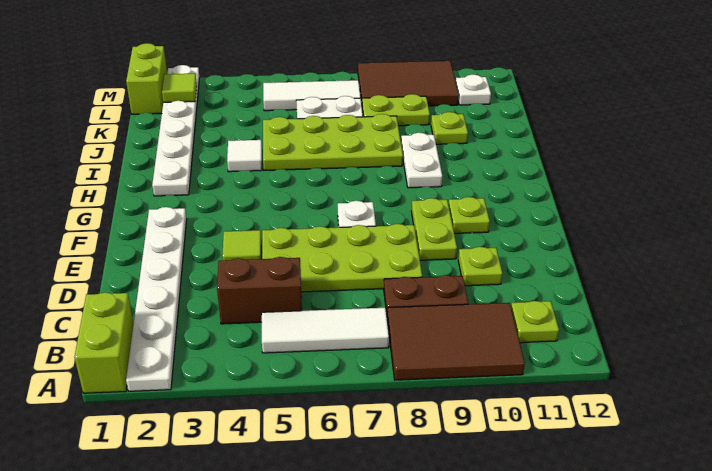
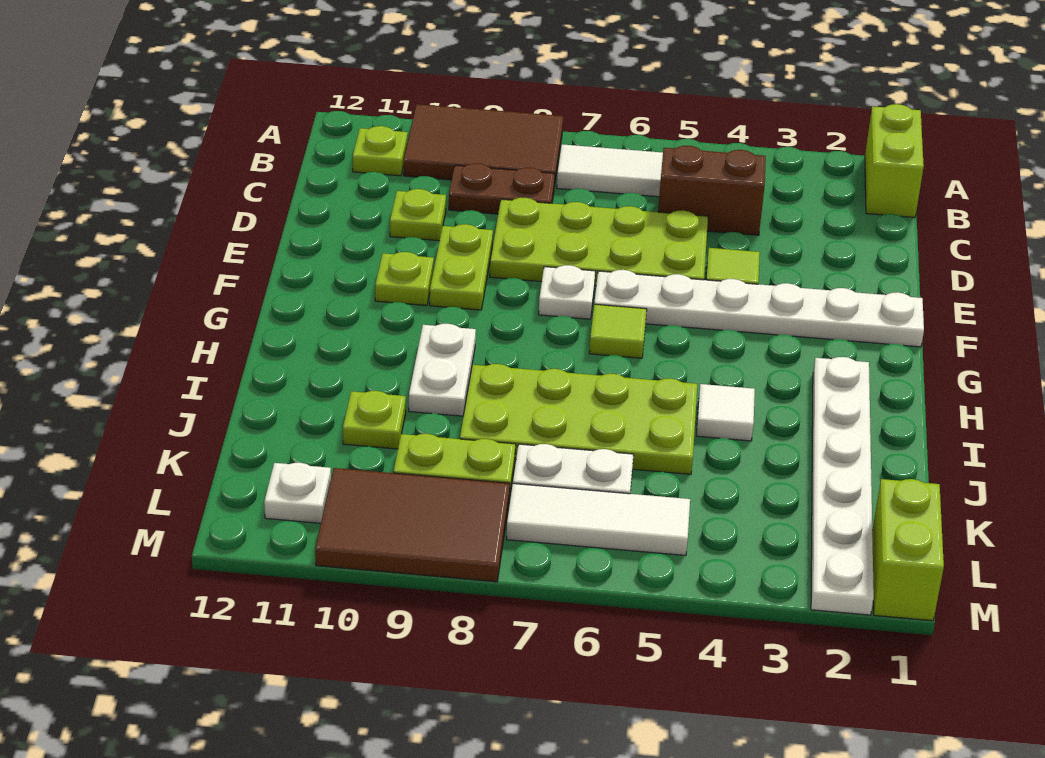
white plate A2:F2 level 1 -> white plate F1:F6 level 1
lime tile L2 level 2 -> lime tile G6 level 1

